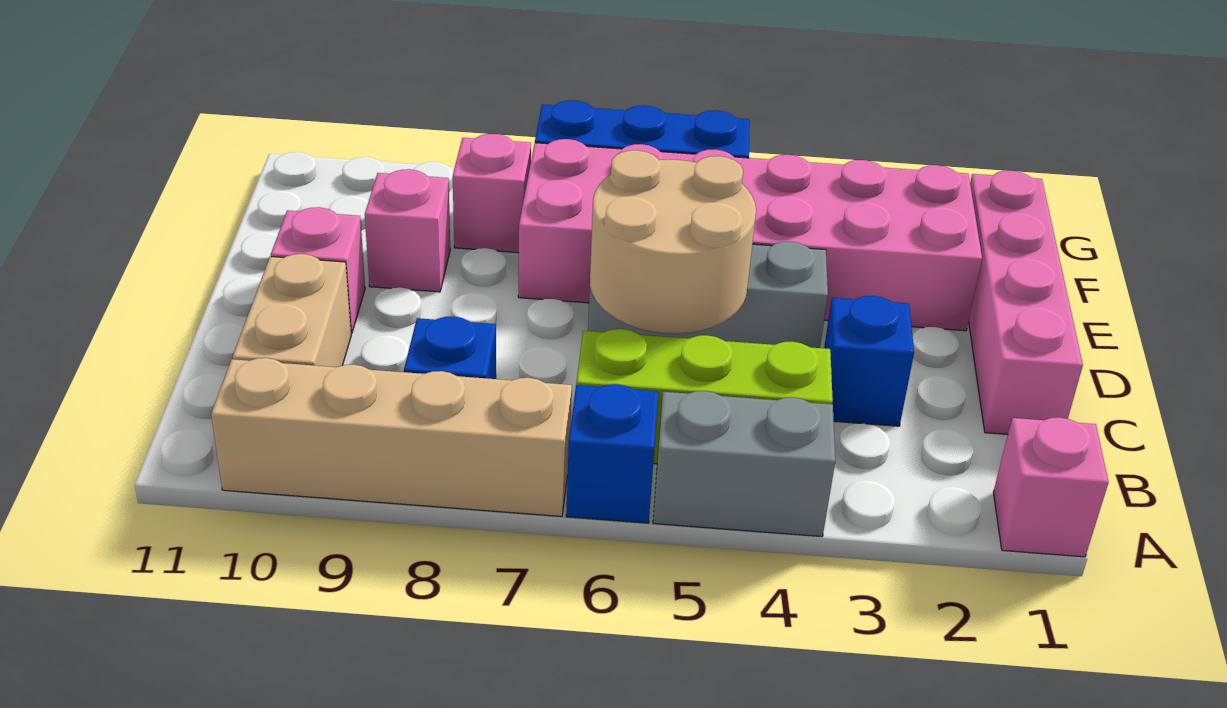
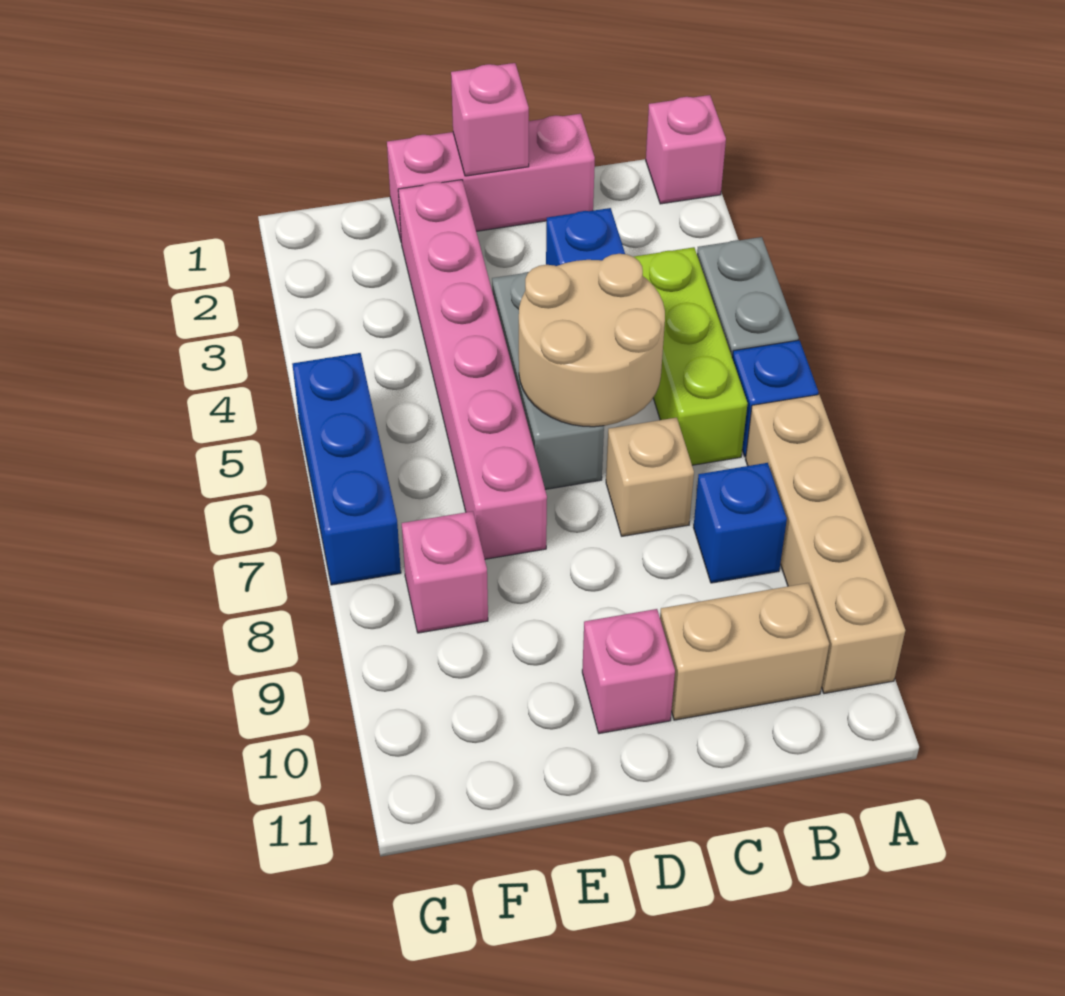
pink brick C1:F1 level 1 -> pink brick C1:E1 level 1
none -> tan brick C7 level 1
pink brick E2:F7 level 1 -> pink brick E2:E7 level 1
pink brick E9 level 1 -> pink brick D1 level 2

